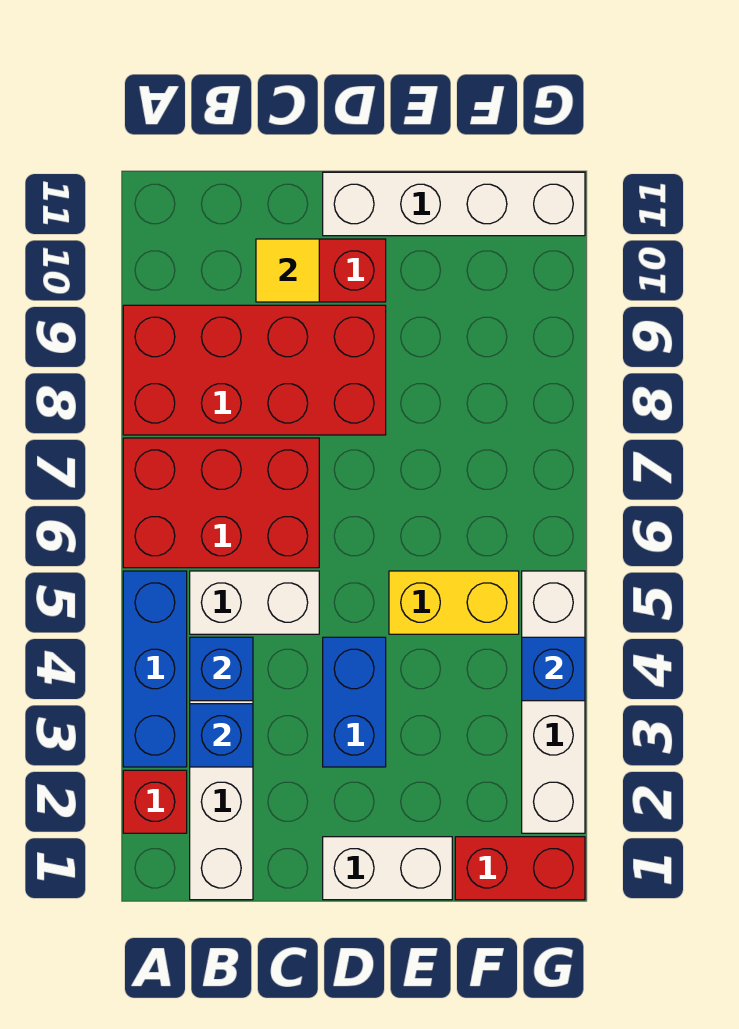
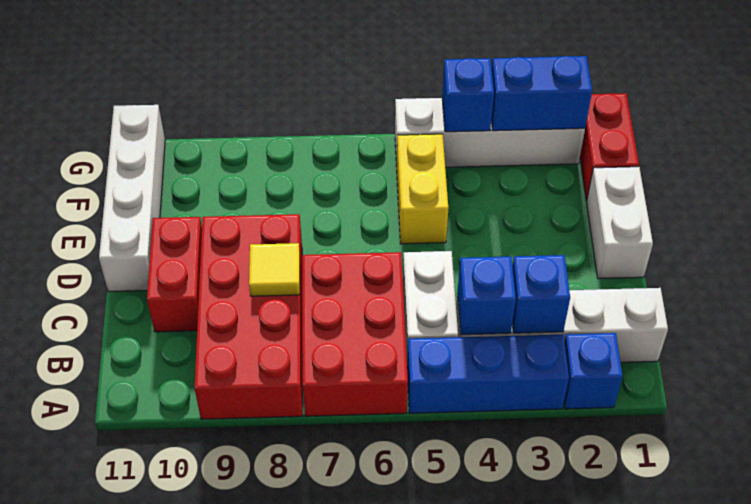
red brick A2 level 1 -> blue brick A2 level 1
yellow tile C10 level 2 -> yellow tile C8 level 2
blue brick D3:D4 level 1 -> blue brick G2:G3 level 2

